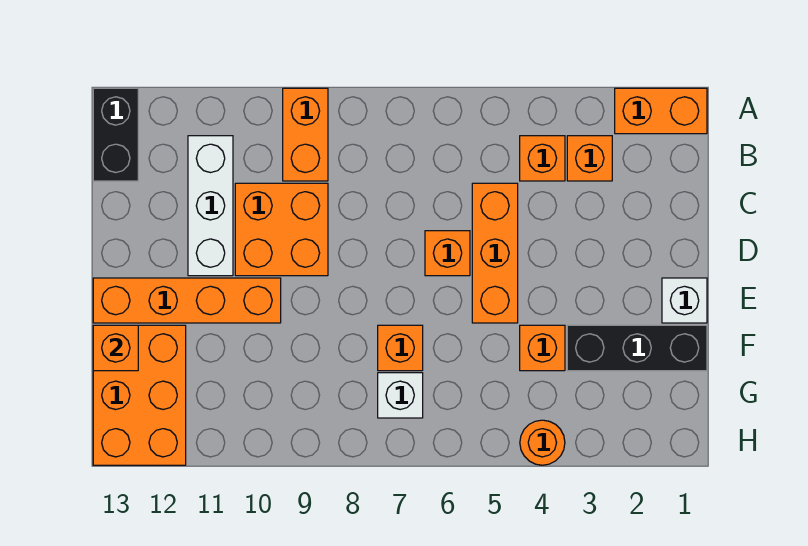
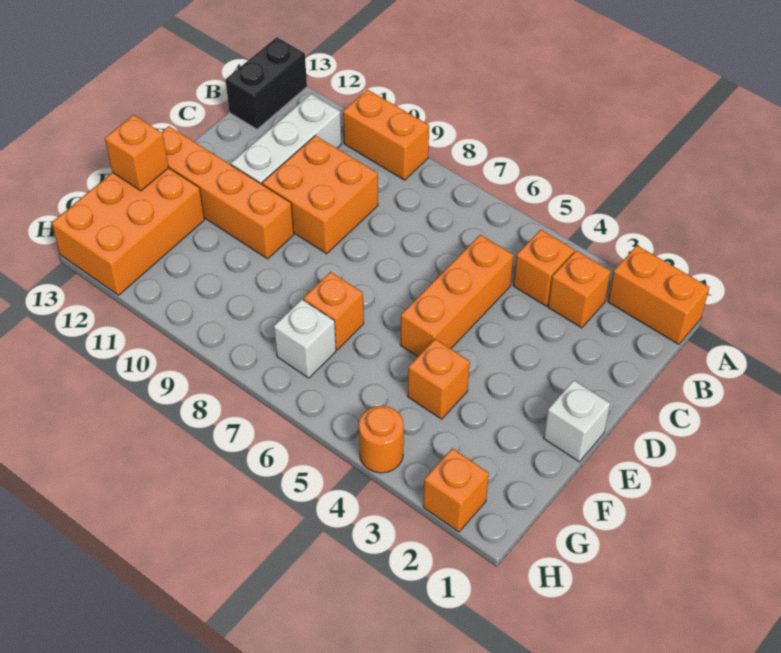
orange brick A9:B9 level 1 -> orange brick A9:A10 level 1
orange brick D6 level 1 -> orange brick H2 level 1
black brick F1:F3 level 1 -> none

